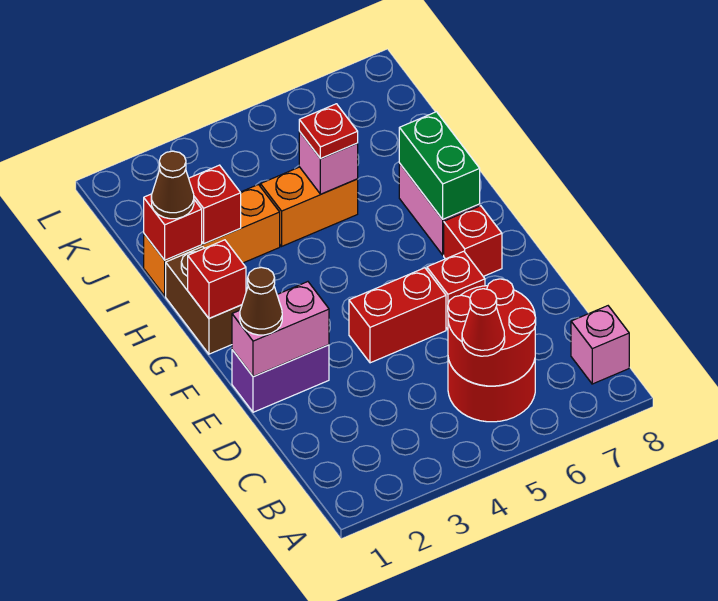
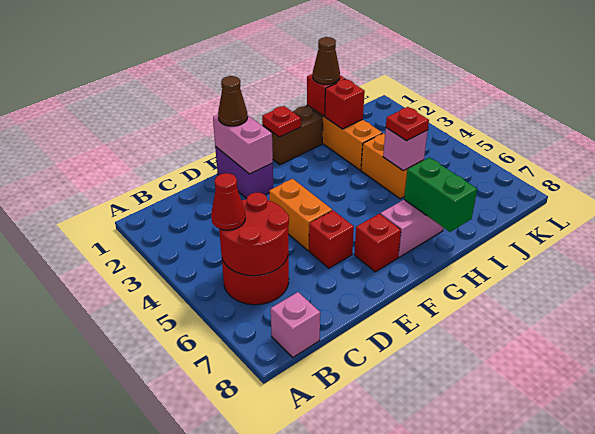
red brick E4:E5 level 1 -> orange brick E4:E5 level 1
red brick G1 level 2 -> red plate G1 level 2
green brick G7:H7 level 2 -> green brick H7:H8 level 2

